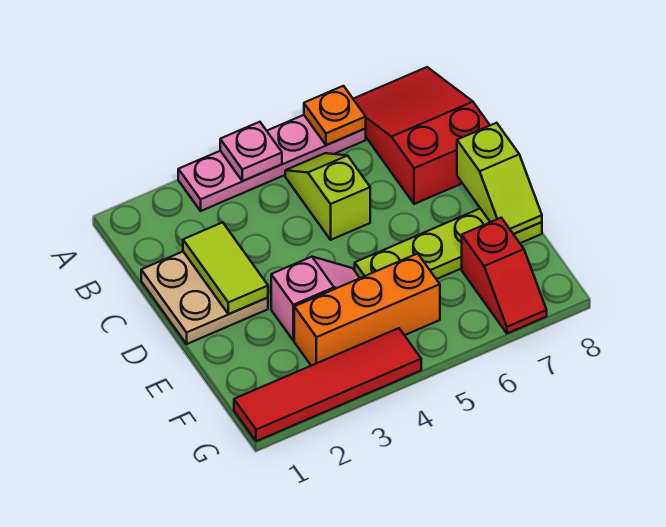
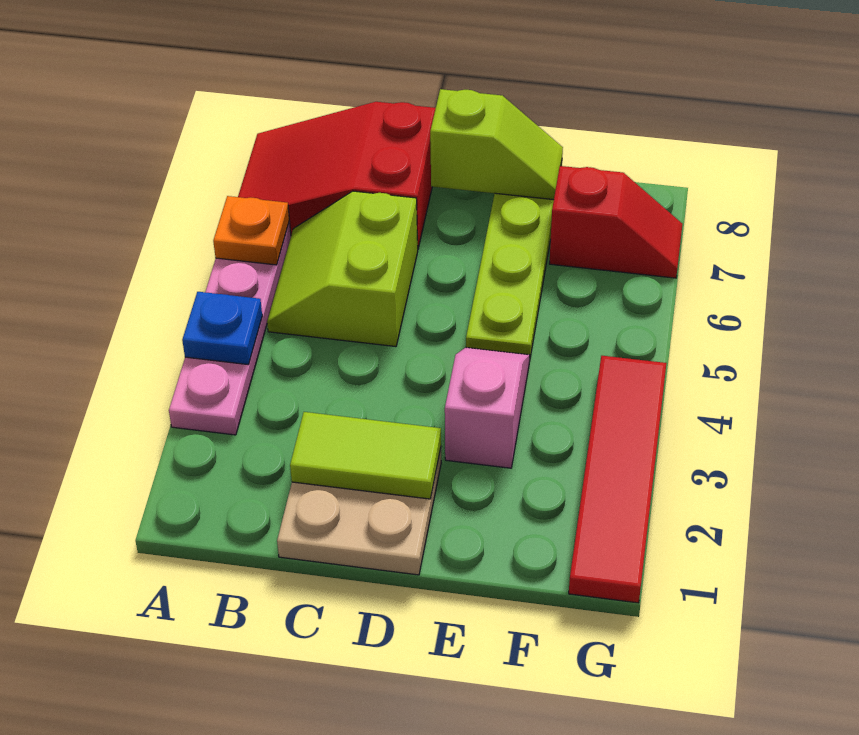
pink plate A4 level 2 -> blue plate A4 level 2
lime slope B5:C5 level 1 top C -> lime slope B5:C6 level 1 top C
orange brick F3:F5 level 1 -> none

